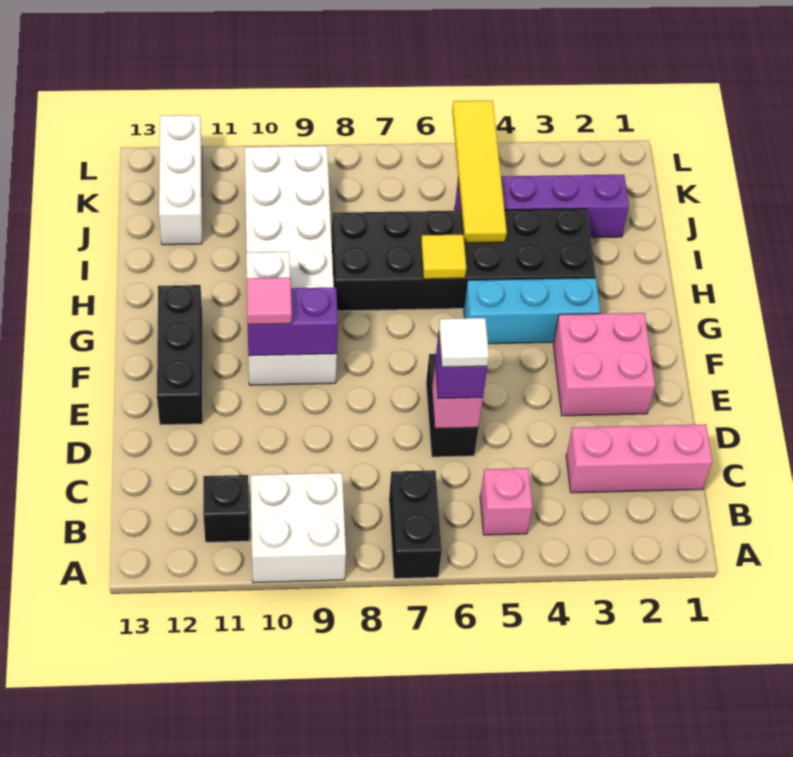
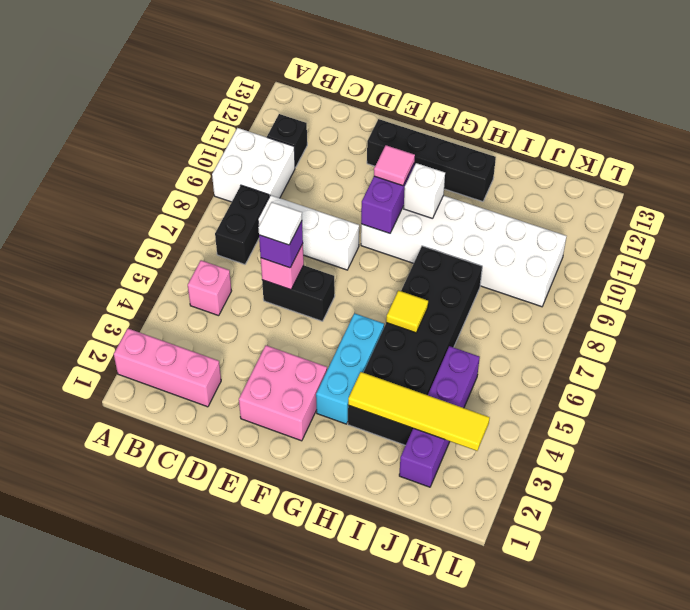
black brick A7:B7 level 1 -> black brick B7:B8 level 1
pink brick C1:C3 level 1 -> pink brick A2:C2 level 1
black brick E12:G12 level 1 -> black brick E12:H12 level 1
yellow tile I5:L5 level 2 -> yellow tile H3:K3 level 2
white brick J12:L12 level 1 -> white brick C8:E8 level 1

